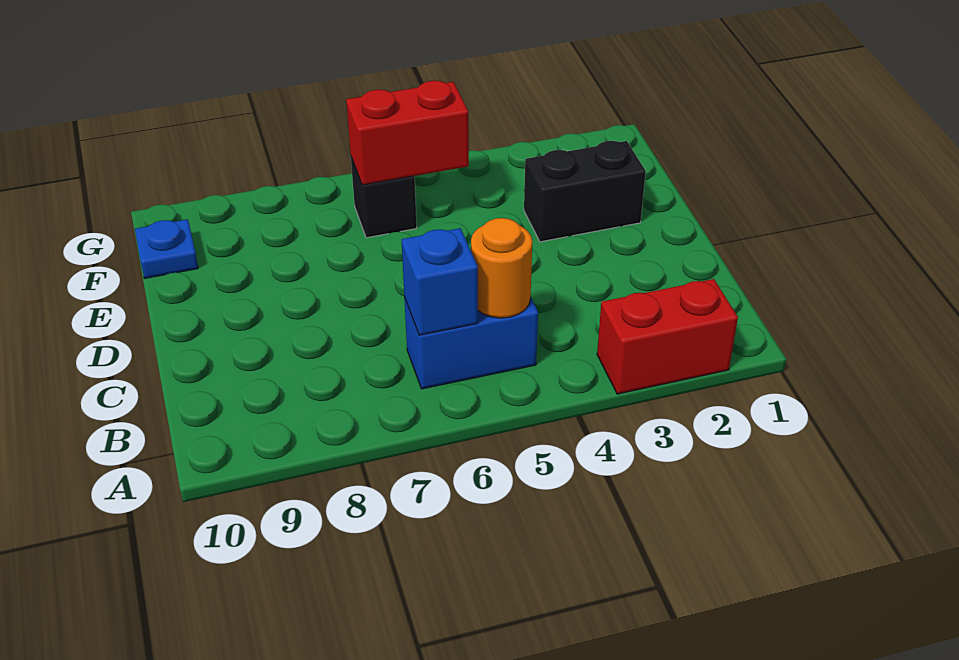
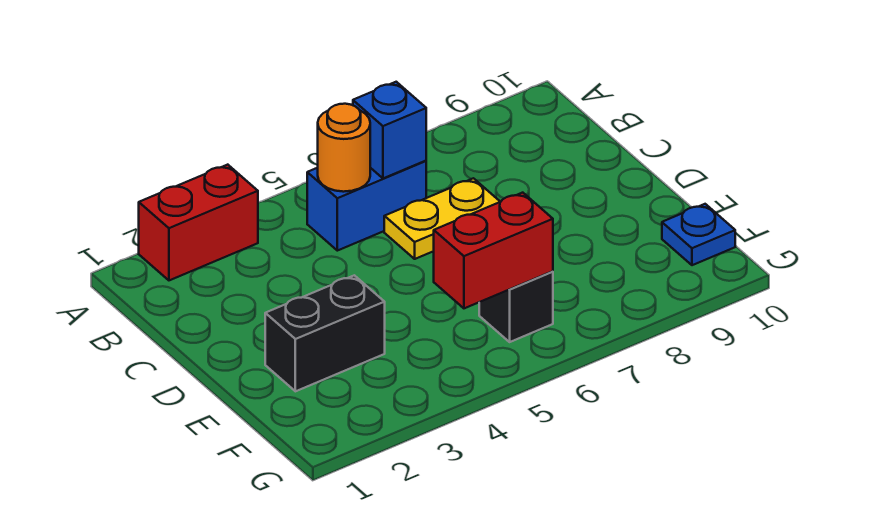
none -> yellow plate C6:C7 level 1

